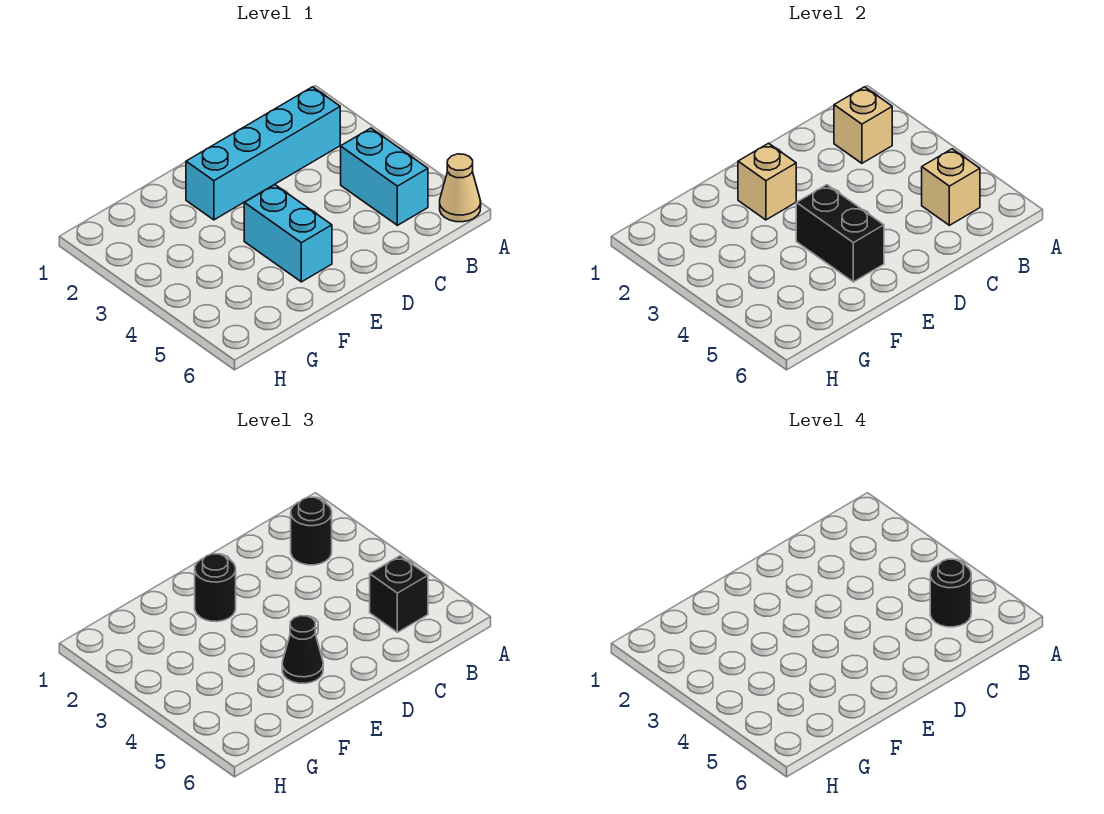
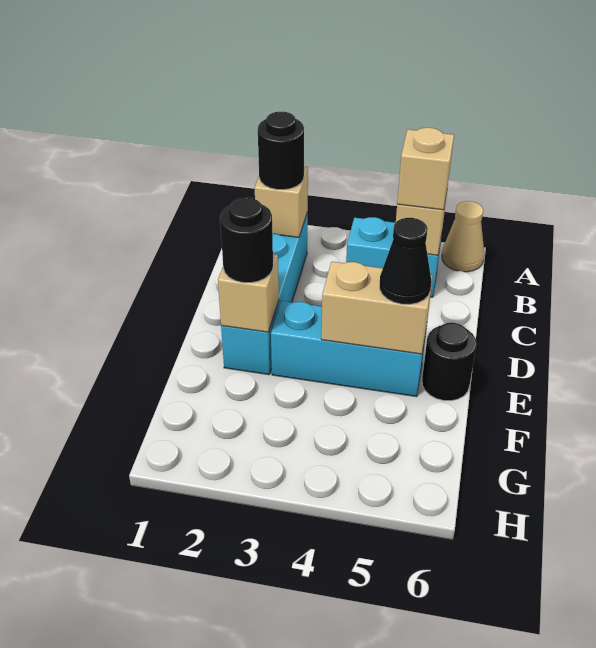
black brick B5 level 3 -> tan brick B5 level 3
black round brick B5 level 4 -> black round brick E6 level 1
cyan brick E4:E5 level 1 -> cyan brick E3:E5 level 1
black brick E4:E5 level 2 -> tan brick E4:E5 level 2

